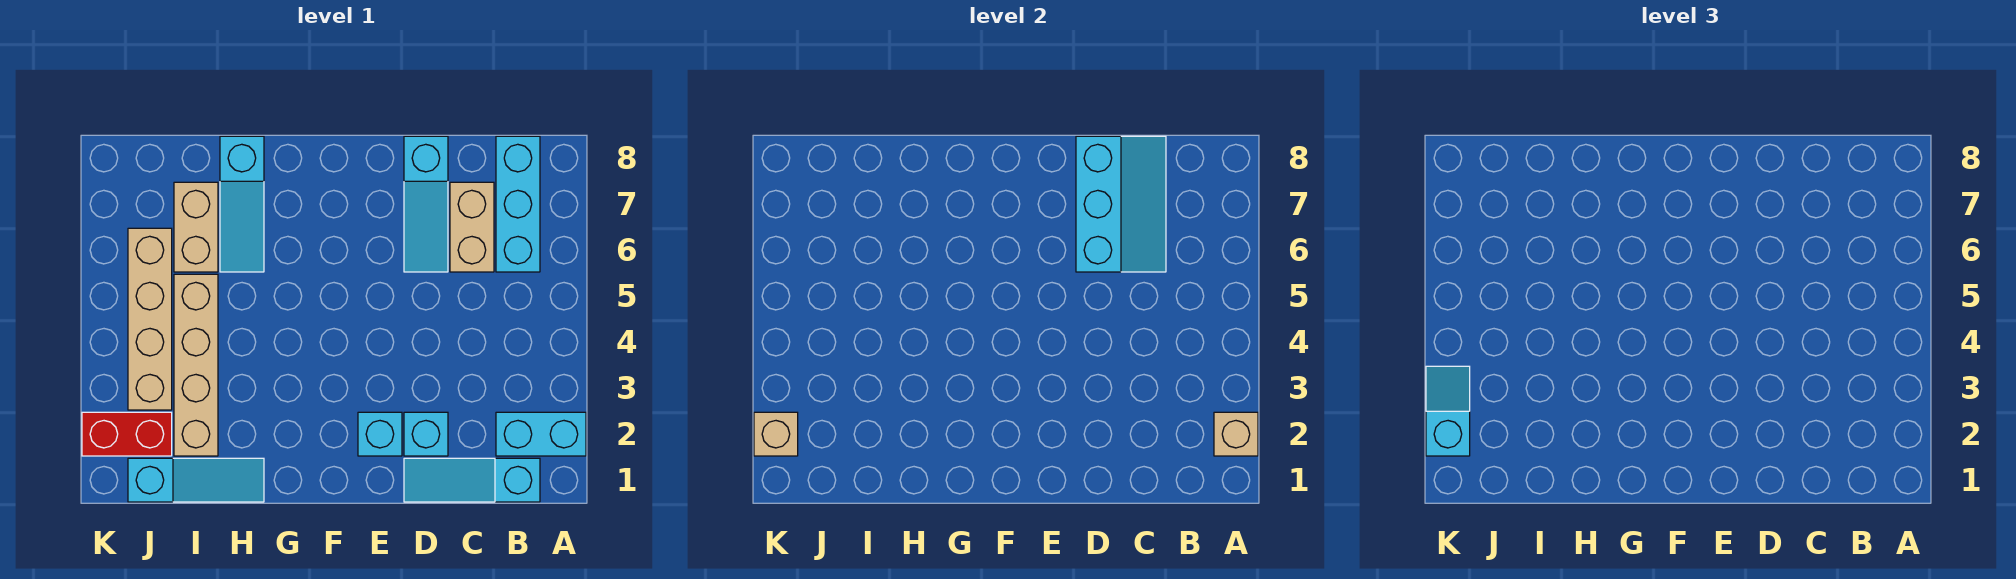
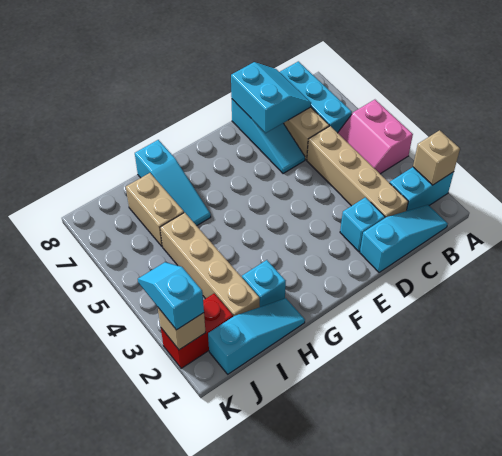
none -> pink slope A4:B5 level 1 top A
cyan slope B1:D1 level 1 top B -> cyan slope B1:D1 level 1 top D
cyan slope C6:D8 level 2 top D -> cyan slope C7:D8 level 2 top D
cyan brick E2 level 1 -> cyan brick H2 level 1
tan brick J3:J6 level 1 -> tan brick C2:C5 level 1

